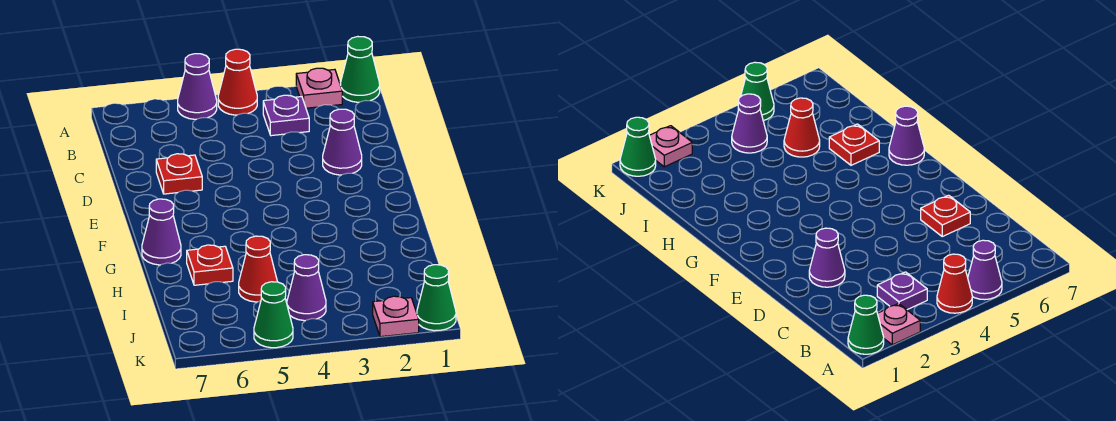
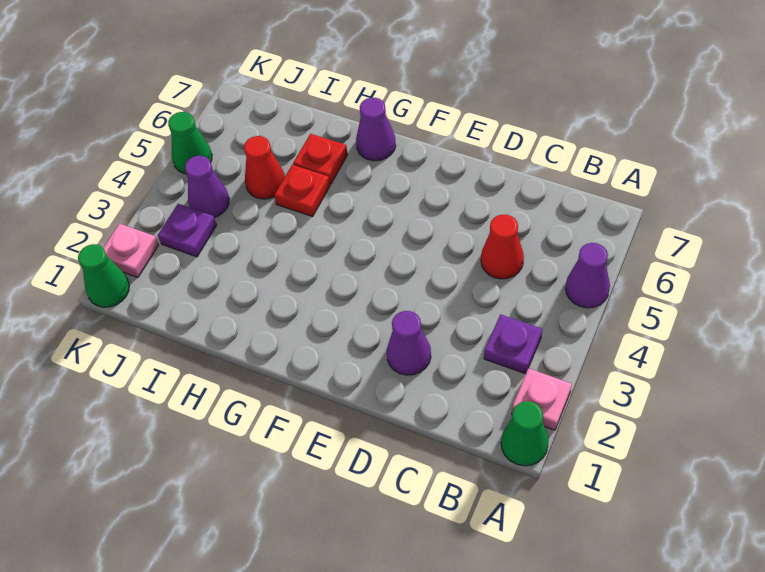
red cone A4 level 1 -> red cone C5 level 1
red plate D6 level 1 -> red plate H5 level 1
none -> purple plate J3 level 1

